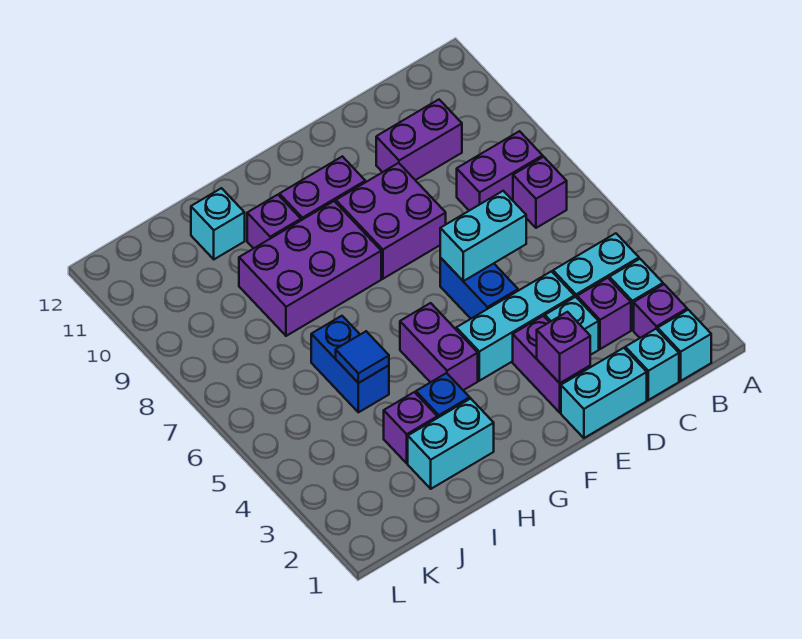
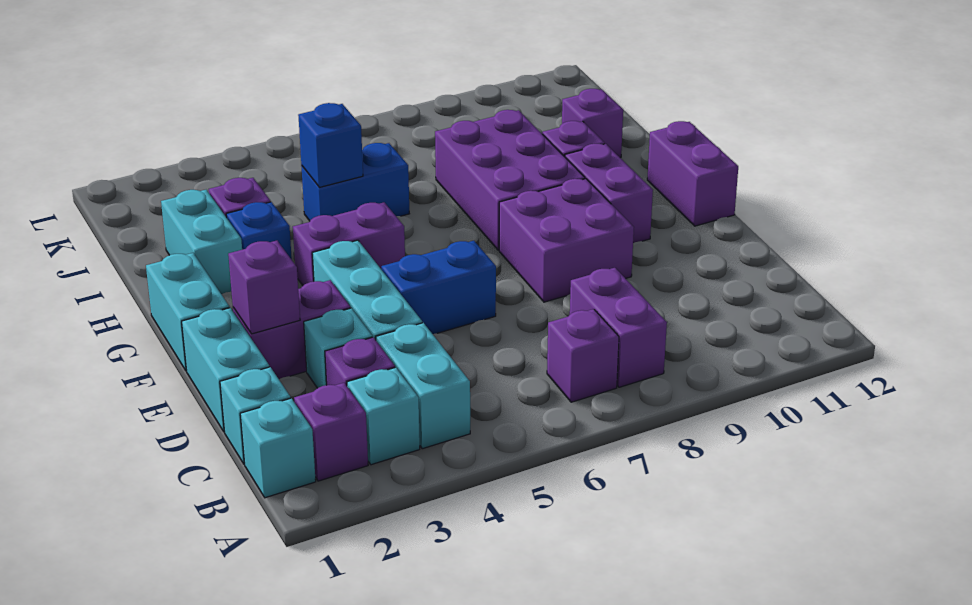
purple brick C10:D10 level 1 -> purple brick F12:G12 level 1
cyan brick D6:E6 level 2 -> cyan brick F1:G1 level 1
blue tile I5 level 2 -> blue brick I5 level 2
cyan brick I11 level 1 -> purple brick I11 level 1

